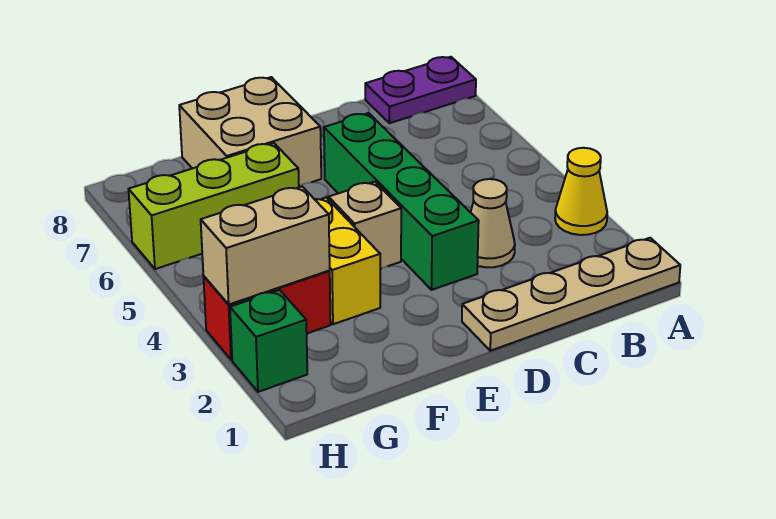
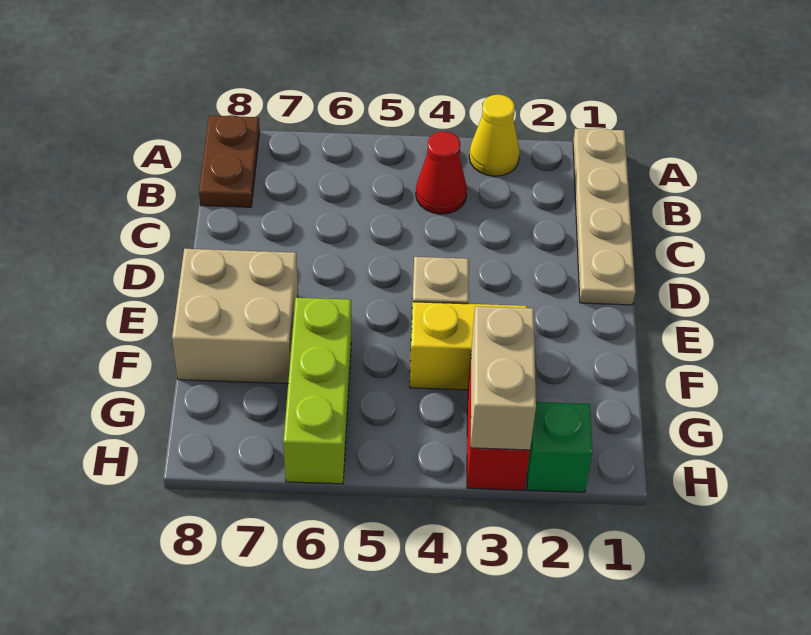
purple plate A8:B8 level 1 -> brown plate A8:B8 level 1
none -> red cone B4 level 1
tan cone C3 level 1 -> none
green brick D3:D6 level 1 -> none

